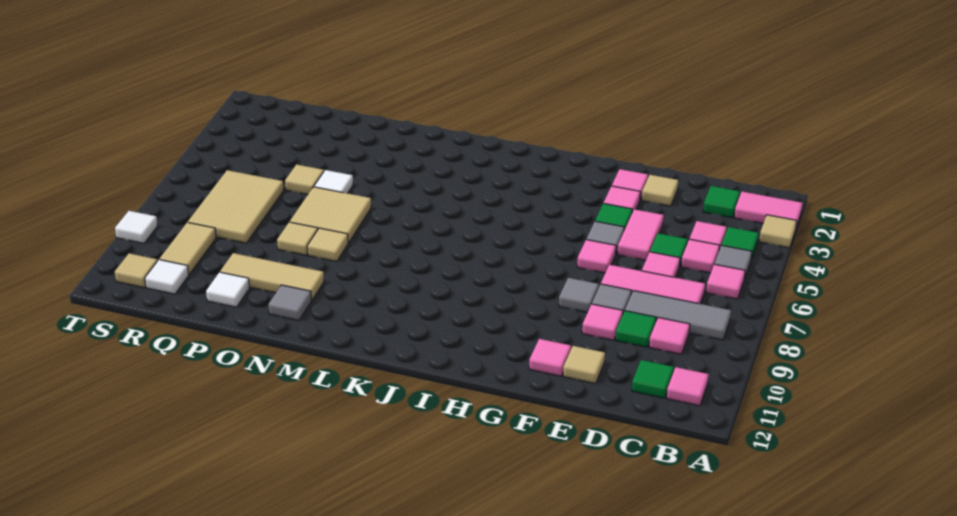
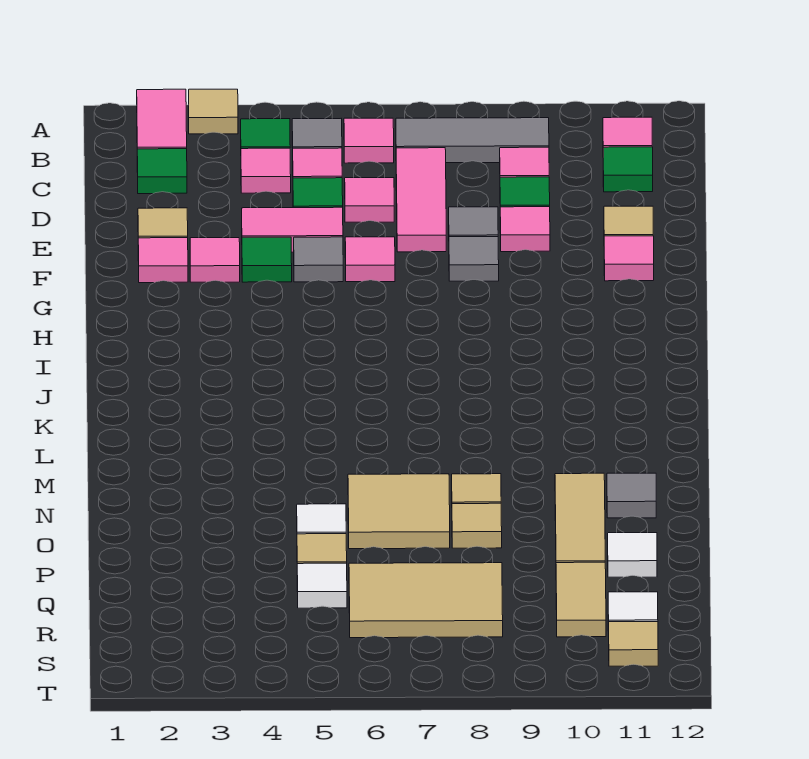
grey tile B8:D8 level 1 -> grey tile B7:B9 level 1
tan tile R9:R10 level 1 -> tan tile Q10:R10 level 1
white tile T9 level 1 -> white tile Q5 level 1

